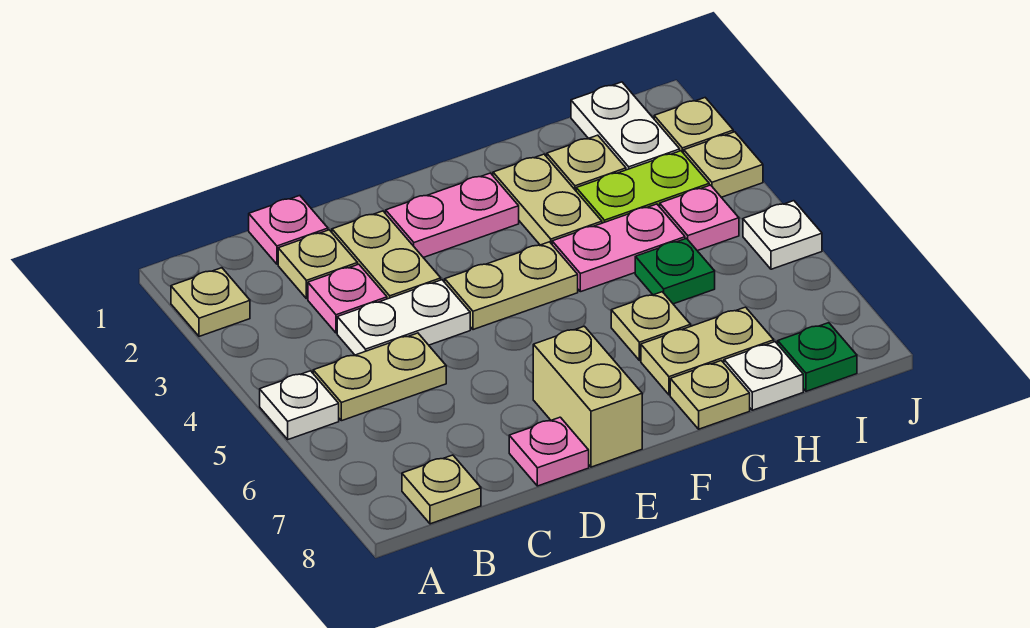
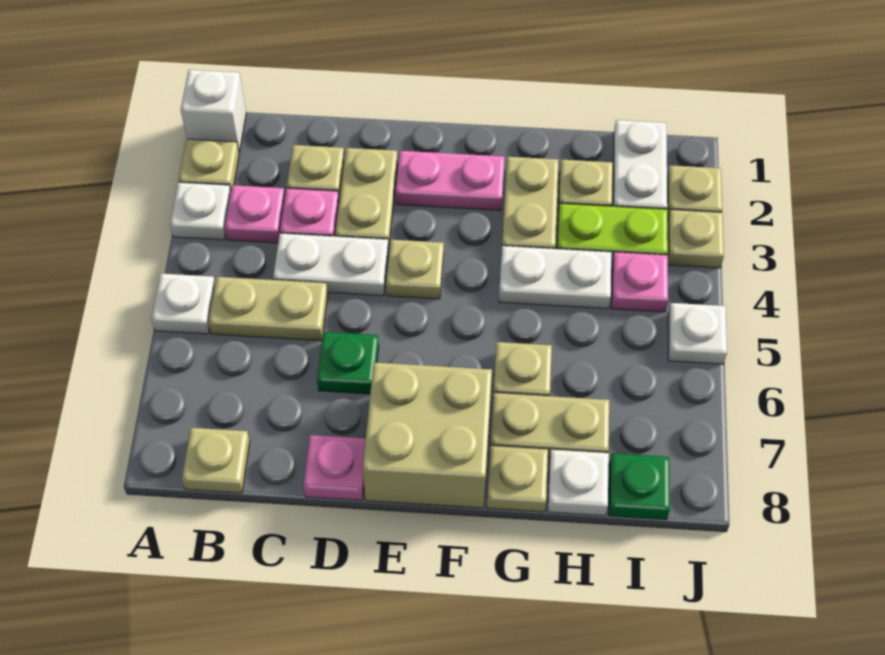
none -> white brick A1 level 1
none -> white plate A3 level 1
pink plate C1 level 1 -> pink plate B3 level 1
tan plate E4:F4 level 1 -> tan plate E4 level 1
tan brick E7:E8 level 1 -> tan brick E7:F8 level 1
pink plate G4:H4 level 1 -> white plate G4:H4 level 1
green plate H5 level 1 -> green plate D6 level 1

